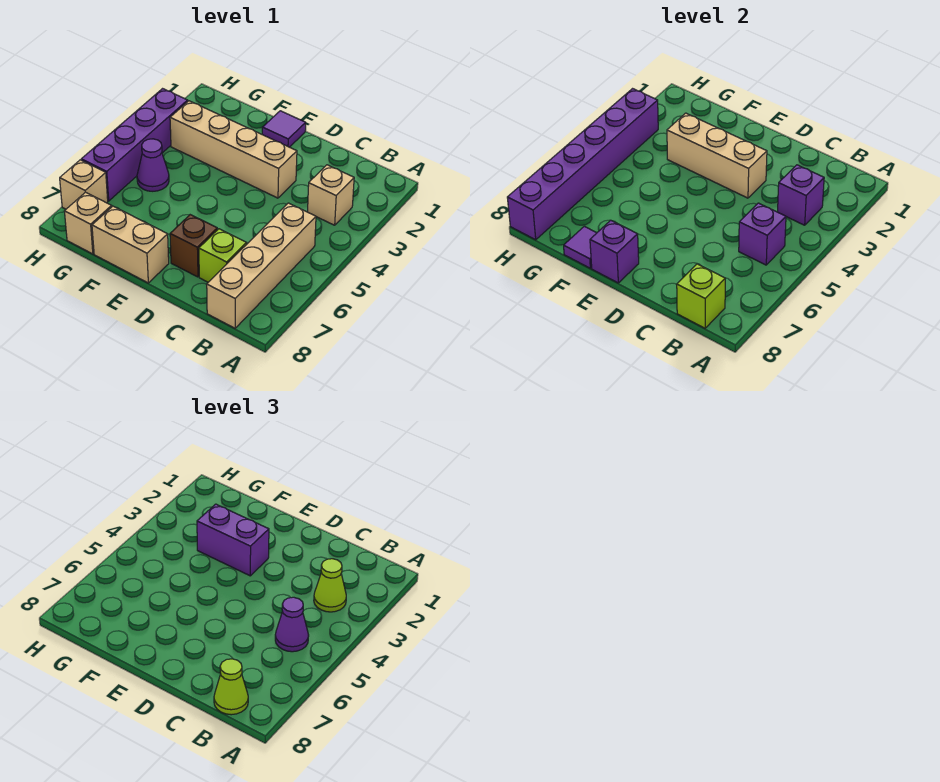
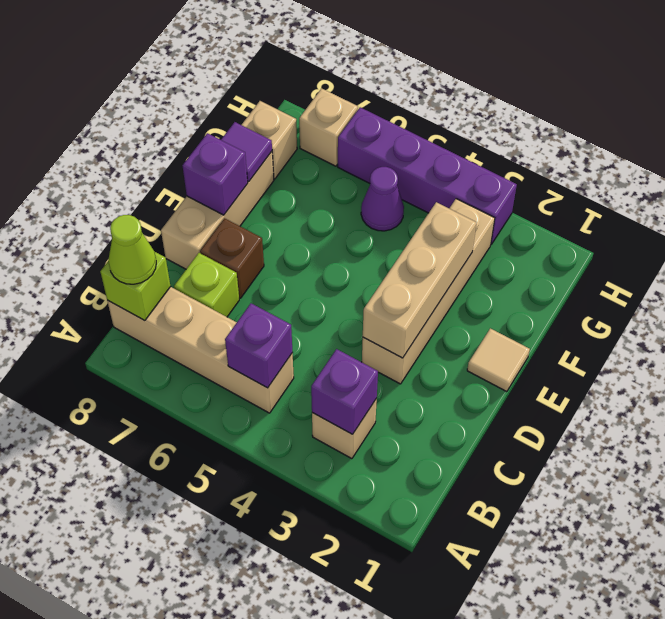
lime cone B3 level 3 -> none
purple cone B5 level 3 -> none
purple tile E1 level 1 -> tan tile E1 level 1
purple brick E3:F3 level 3 -> none
tan brick E8:F8 level 1 -> tan brick D8:F8 level 1
purple brick H3:H8 level 2 -> none

